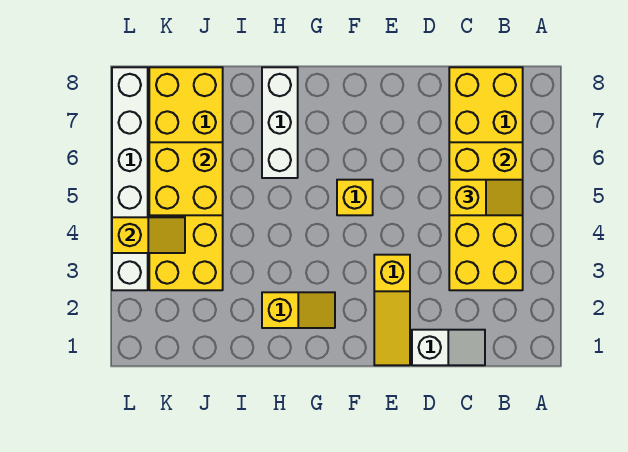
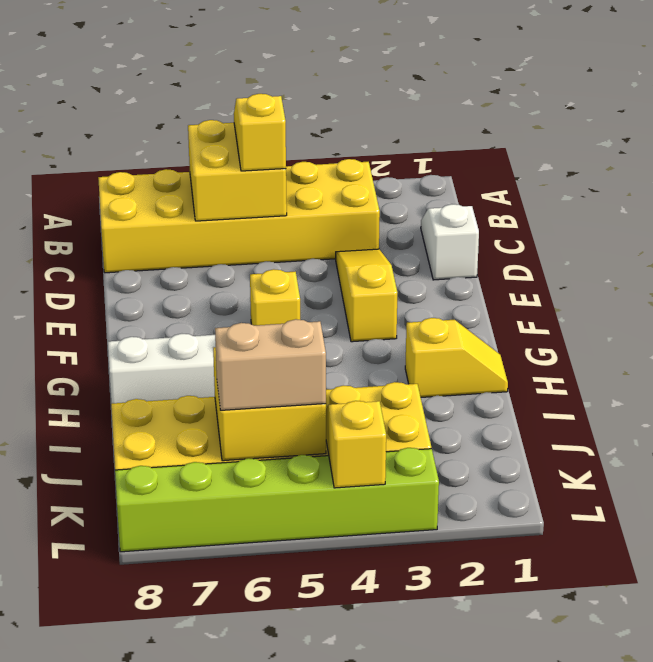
yellow slope E1:E3 level 1 top 3 -> yellow slope D3:F3 level 1 top F
yellow slope G2:H2 level 1 top H -> yellow slope H1:H2 level 1 top 2
none -> tan brick K5:K6 level 3
white brick L3:L8 level 1 -> lime brick L3:L8 level 1

